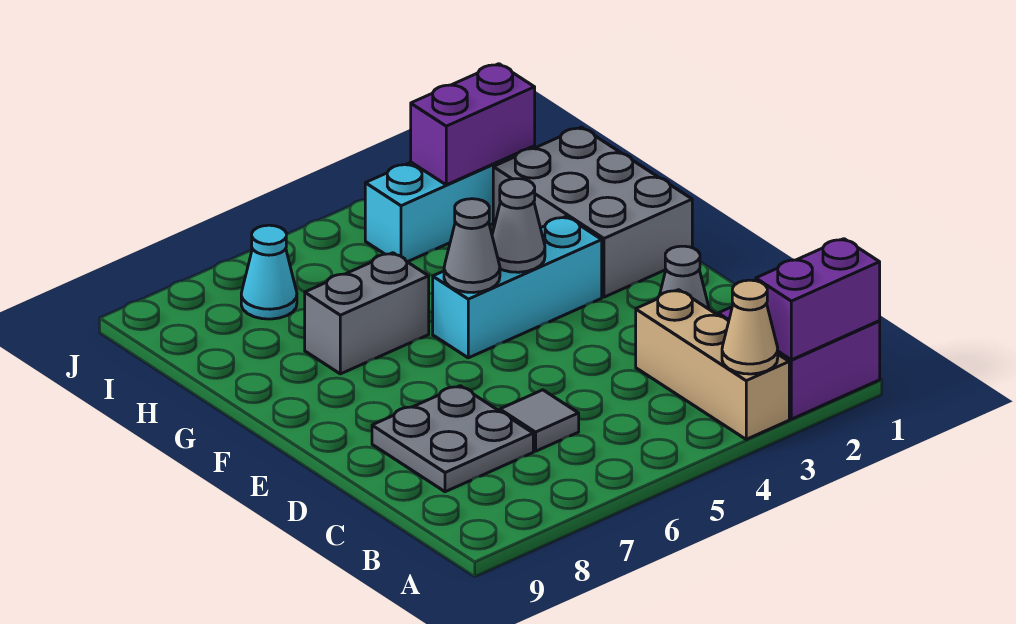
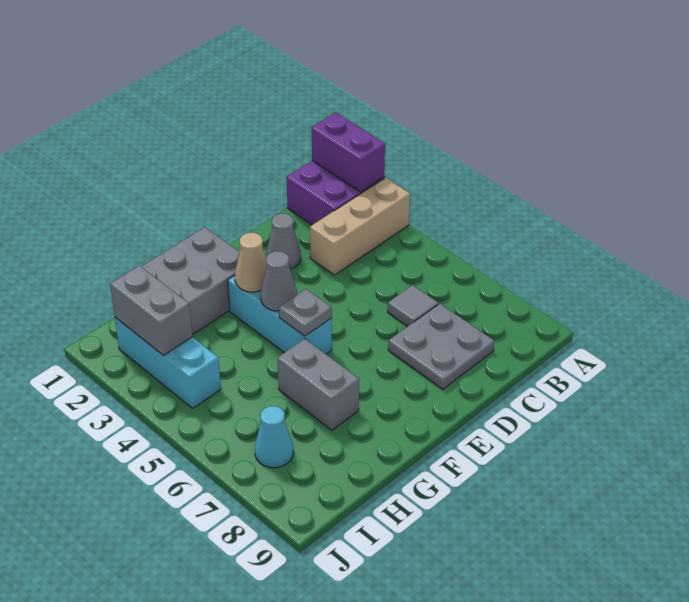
tan cone A3 level 2 -> tan cone F3 level 2
grey cone F5 level 2 -> grey plate F5 level 2
purple brick I2:I3 level 2 -> grey brick I2:I3 level 2

